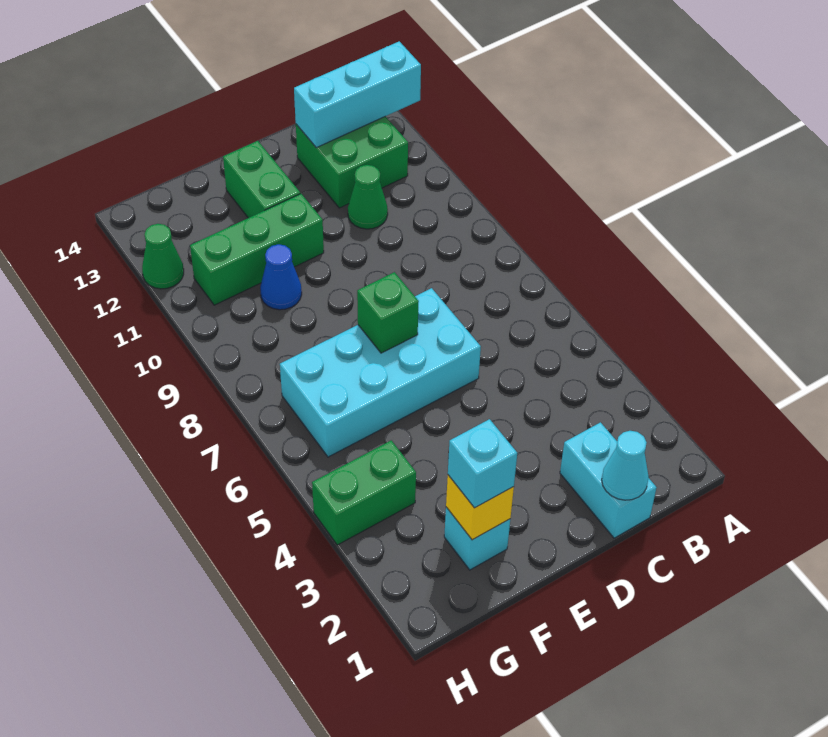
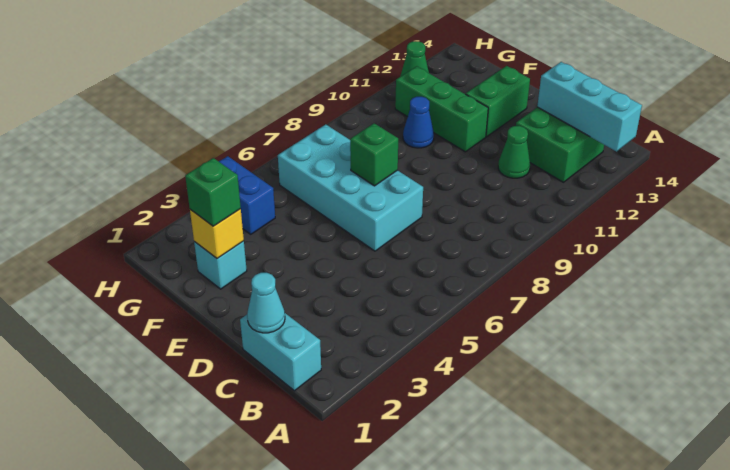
cyan brick C1:C2 level 1 -> cyan brick B1:C1 level 1
cyan brick F2 level 3 -> green brick F2 level 3
green brick G4:H4 level 1 -> blue brick G4:H4 level 1

